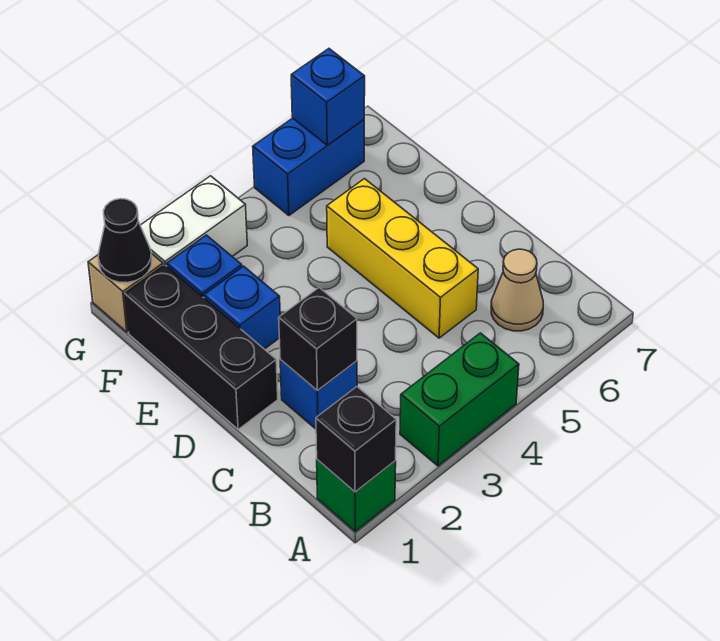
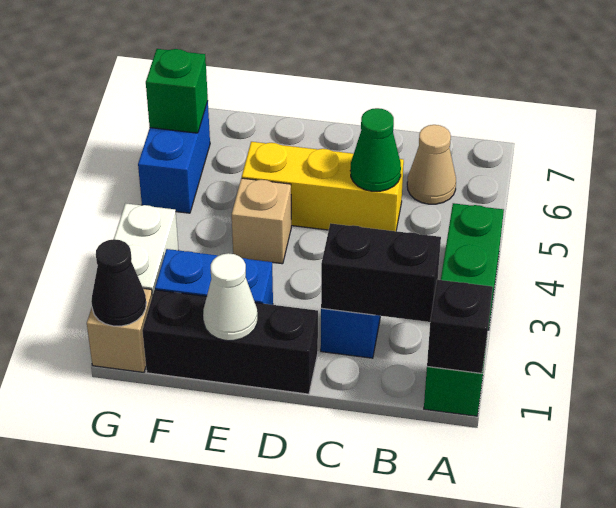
black brick C2 level 2 -> black brick B2:C2 level 2
none -> green cone C5 level 2
none -> white cone E1 level 2
none -> tan brick E4 level 1
blue brick G6 level 2 -> green brick G6 level 2

